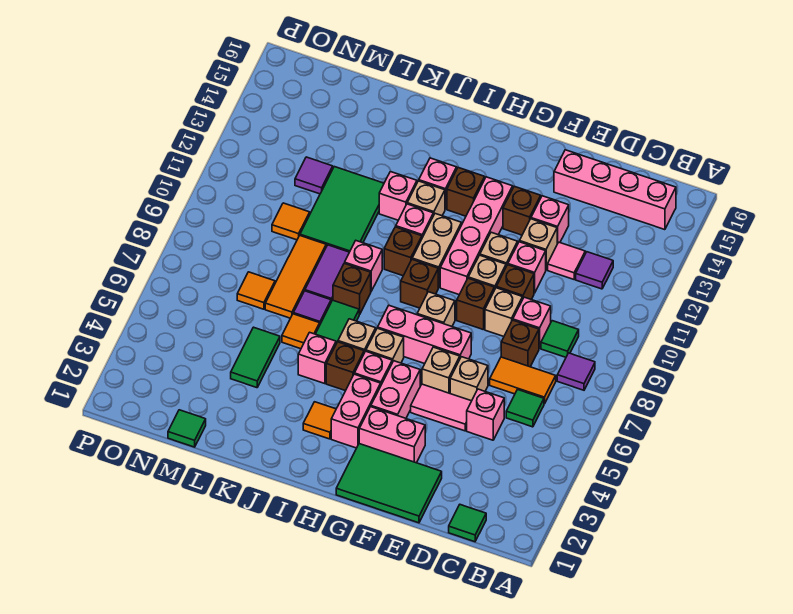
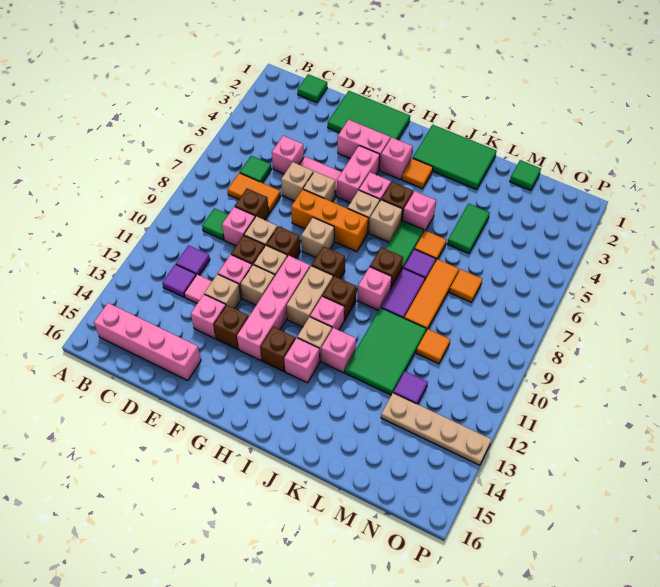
purple tile B8 level 1 -> purple tile C11 level 1
pink brick F7:H7 level 1 -> orange brick F7:H7 level 1
pink brick H3:H4 level 1 -> pink brick H3 level 1
none -> green tile I1:K2 level 1
none -> tan plate M13:P13 level 1

